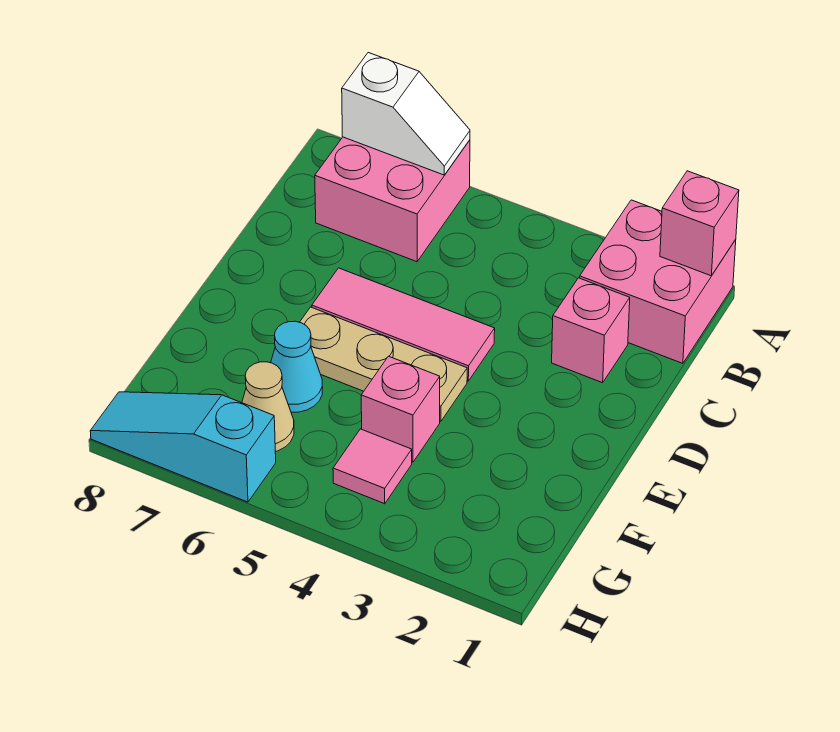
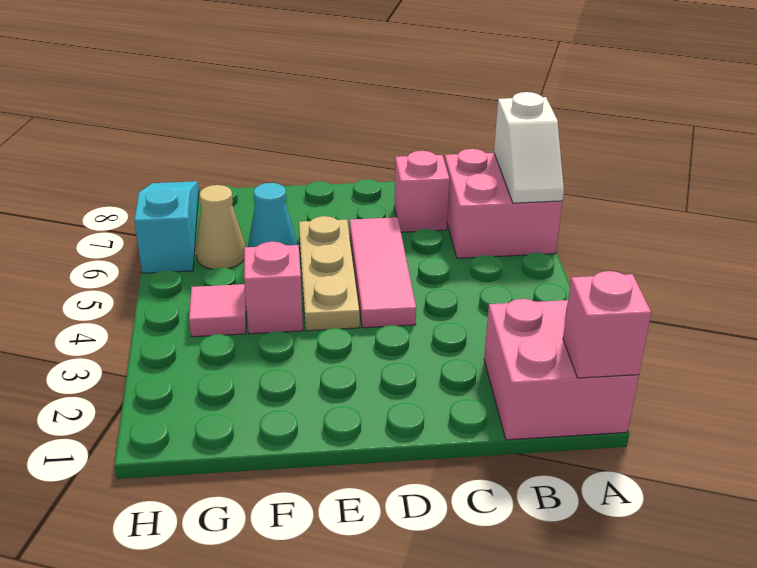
pink brick C2 level 1 -> pink brick C7 level 1

